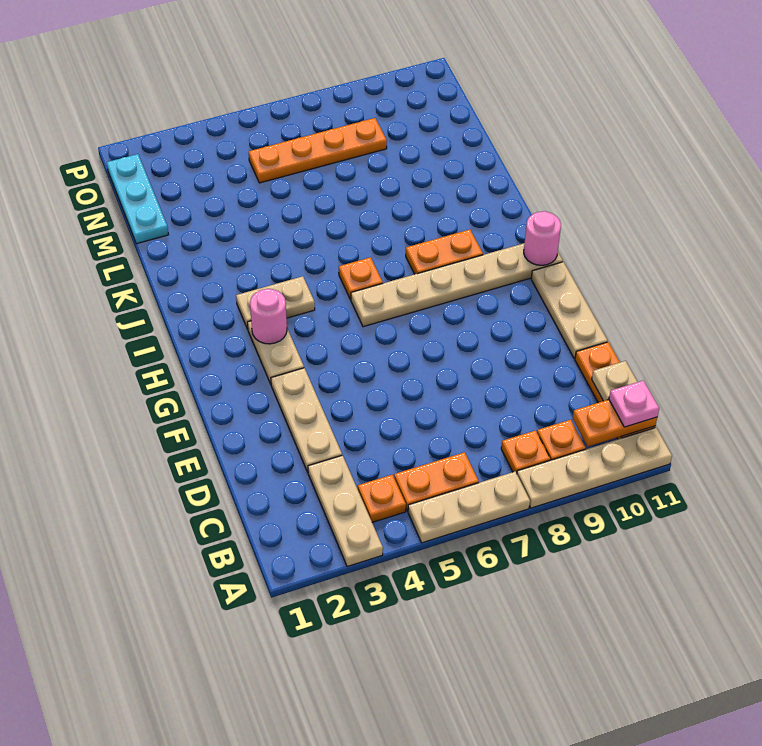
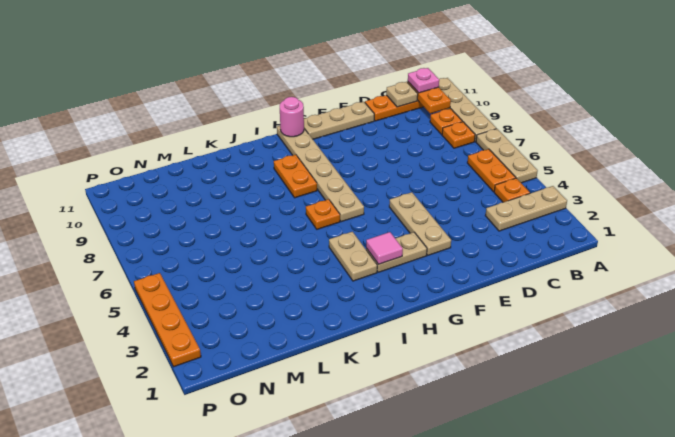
tan plate D3:F3 level 1 -> tan plate F3:F5 level 1
pink round brick H3 level 2 -> pink tile H3 level 2
cyan plate M1:O1 level 1 -> none
orange plate N5:N8 level 1 -> orange plate P2:P5 level 1

